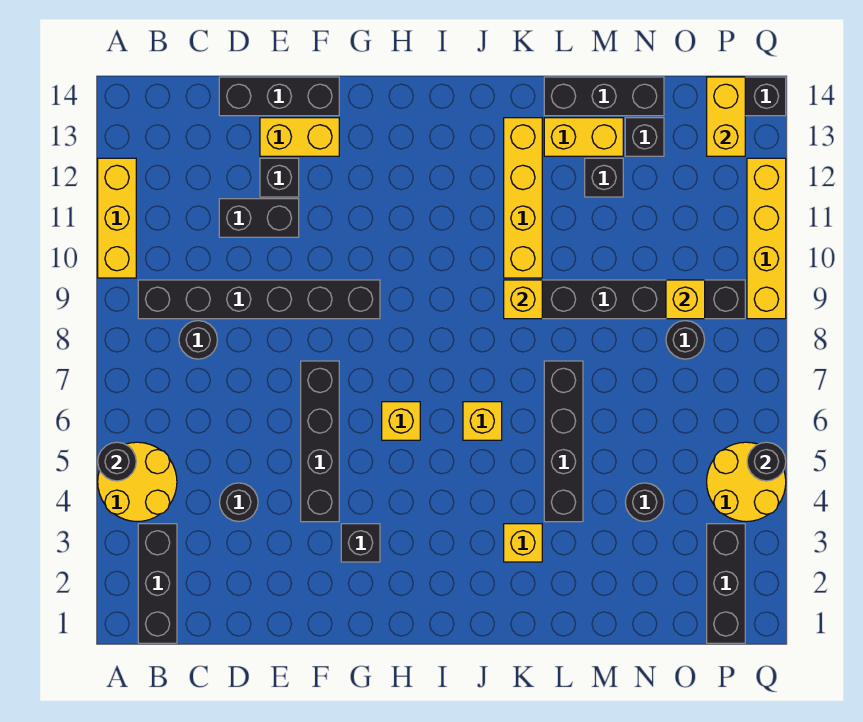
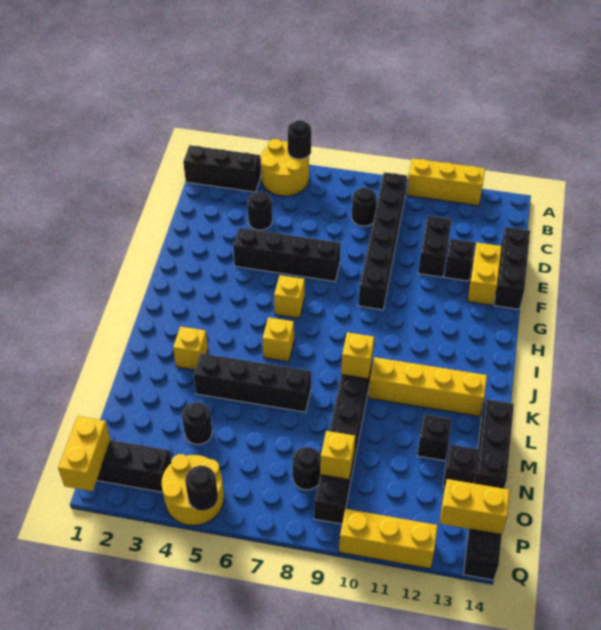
black brick G3 level 1 -> none
yellow brick L13:M13 level 1 -> yellow brick P1:Q1 level 2
yellow brick Q9:Q12 level 1 -> yellow brick Q10:Q12 level 1

